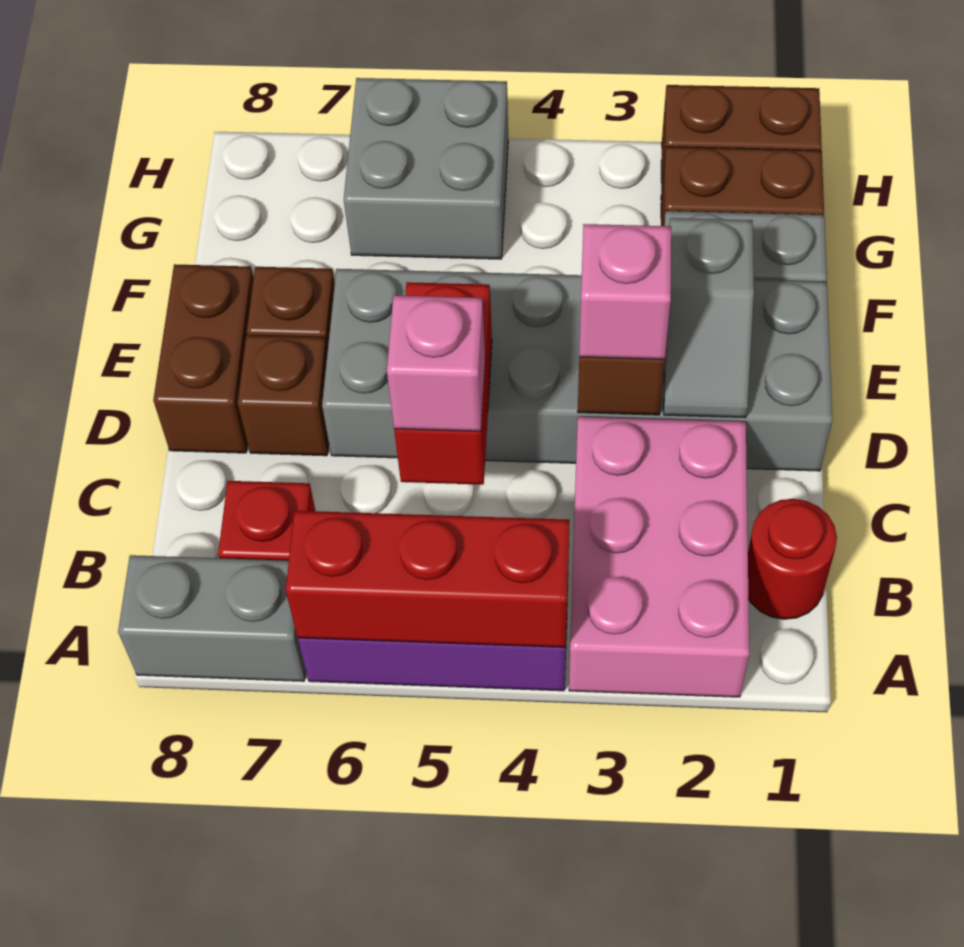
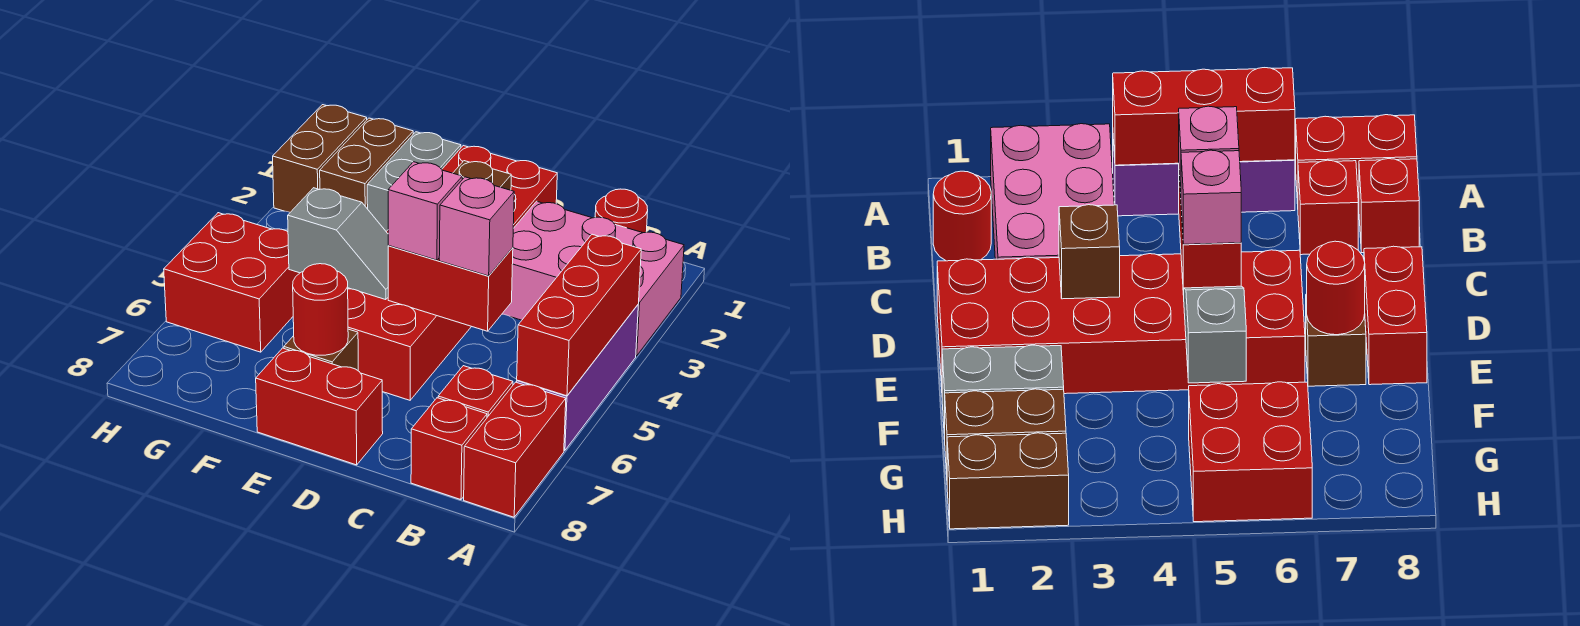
grey brick A7:A8 level 1 -> red brick A7:A8 level 1
none -> red brick B8 level 1
grey brick D1:E6 level 1 -> red brick D1:E6 level 1
grey slope D2:E2 level 2 top E -> grey slope E5:F5 level 2 top F
pink brick D3 level 3 -> pink brick D5 level 3
brown brick D7 level 1 -> none
brown brick D8:E8 level 1 -> red brick D8:E8 level 1
none -> red round brick E7 level 2
grey brick G5:H6 level 1 -> red brick G5:H6 level 1

